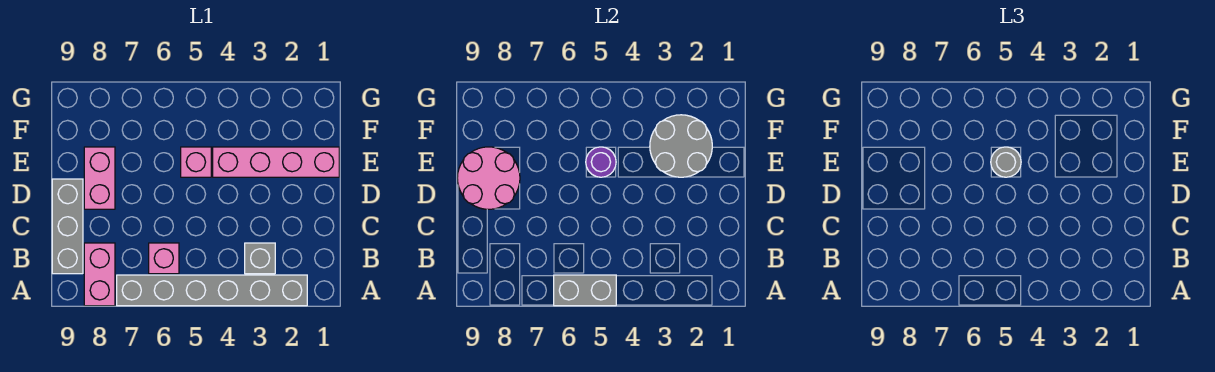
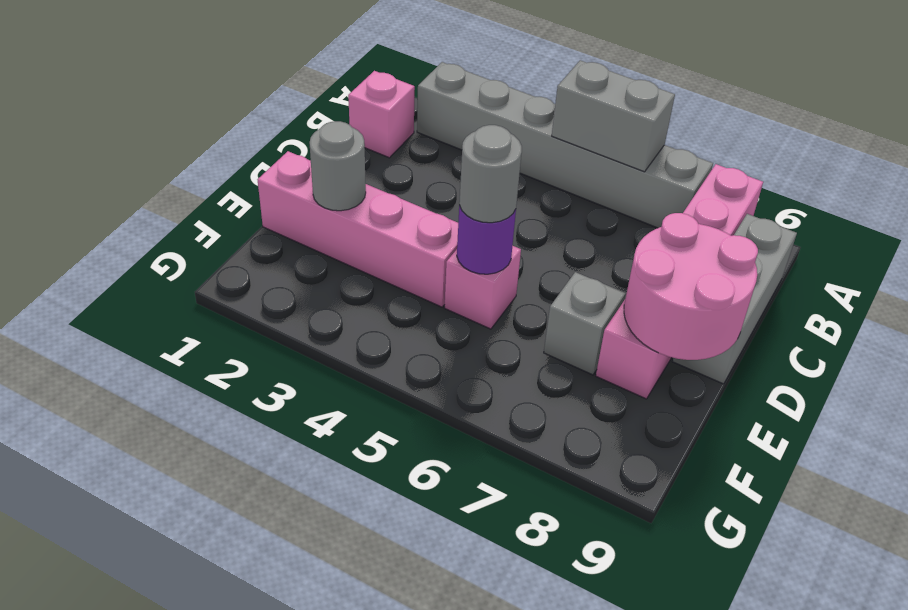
grey brick B3 level 1 -> grey brick E7 level 1
pink brick B6 level 1 -> pink brick B1 level 1
grey round brick E2:F3 level 2 -> grey round brick E2 level 2

